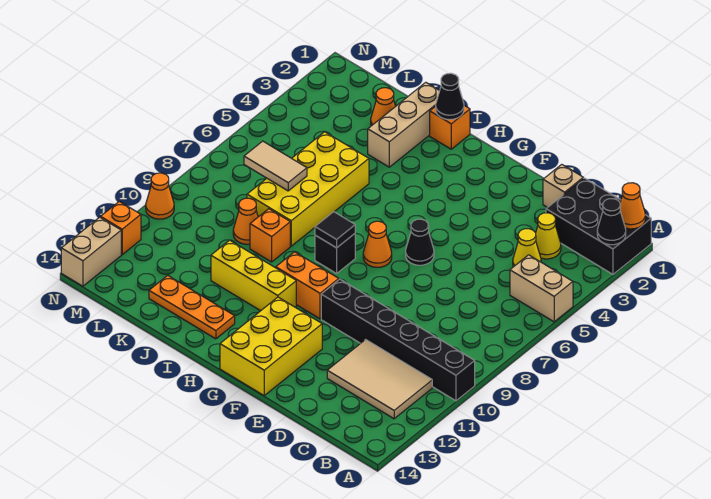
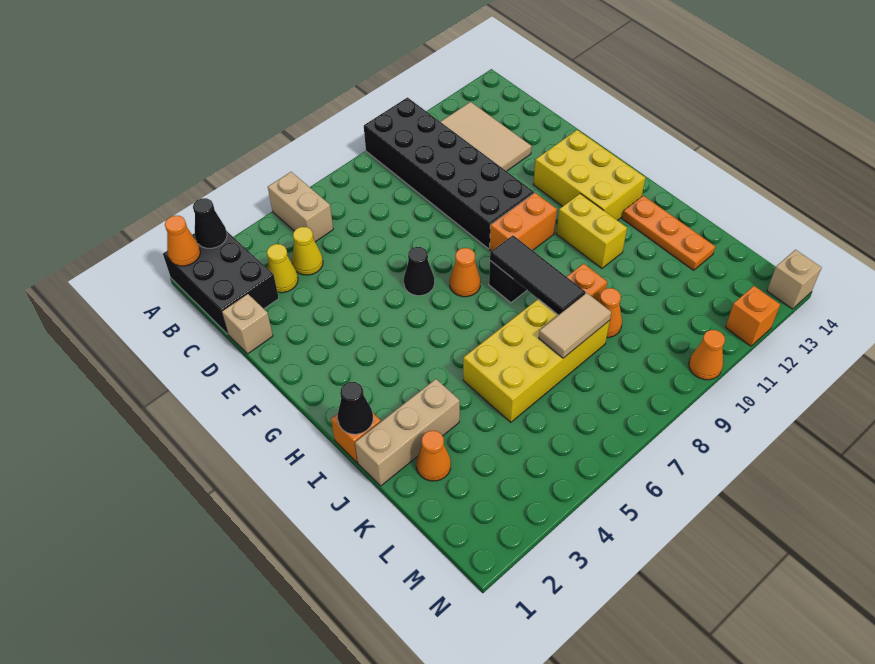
black brick A10:F10 level 1 -> black brick A9:F10 level 1
yellow brick F12:G14 level 1 -> yellow brick F12:H13 level 1
orange brick G10:H10 level 1 -> orange brick G9:G10 level 1
black tile H8 level 2 -> black tile H8:J8 level 2
yellow brick H11:J11 level 1 -> yellow brick H11:I11 level 1
tan tile K7:L7 level 2 -> tan tile K7:K8 level 2
tan brick N13:N14 level 1 -> tan brick N14 level 1

